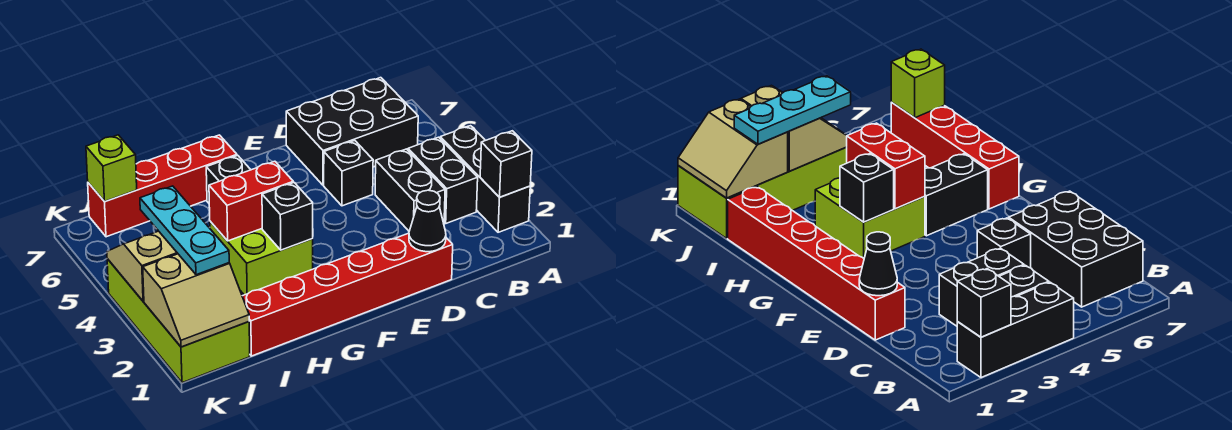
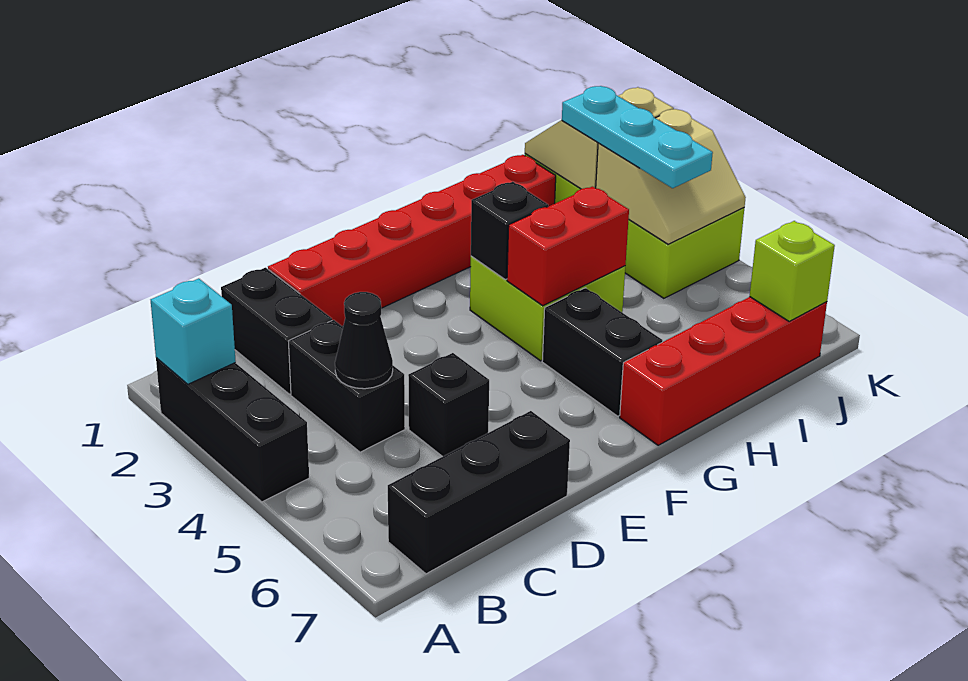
black brick A2 level 2 -> cyan brick A2 level 2
black brick B3:B4 level 1 -> black brick C1:C2 level 1
black brick B6:D7 level 1 -> black brick B7:D7 level 1
black cone D1 level 2 -> black cone C4 level 2

